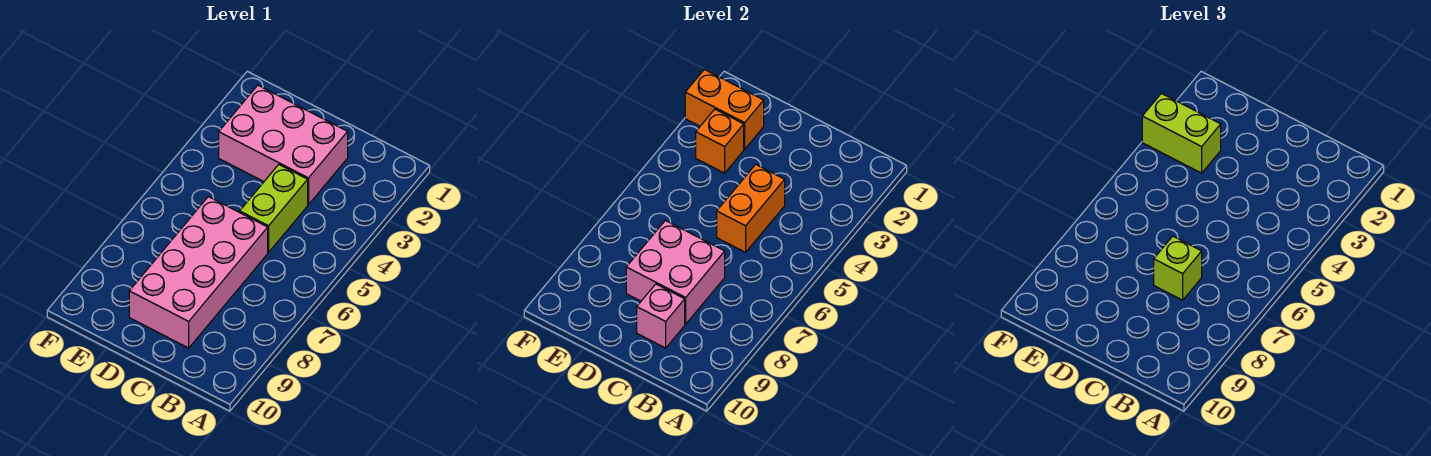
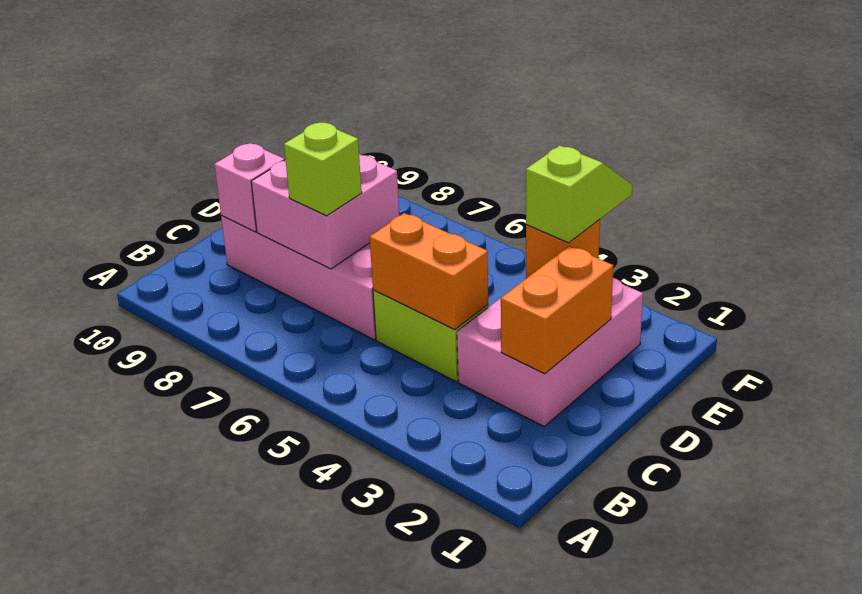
orange brick E2:F2 level 2 -> orange brick C2:D2 level 2
lime brick E3:F3 level 3 -> lime slope E3:F3 level 3 top E

